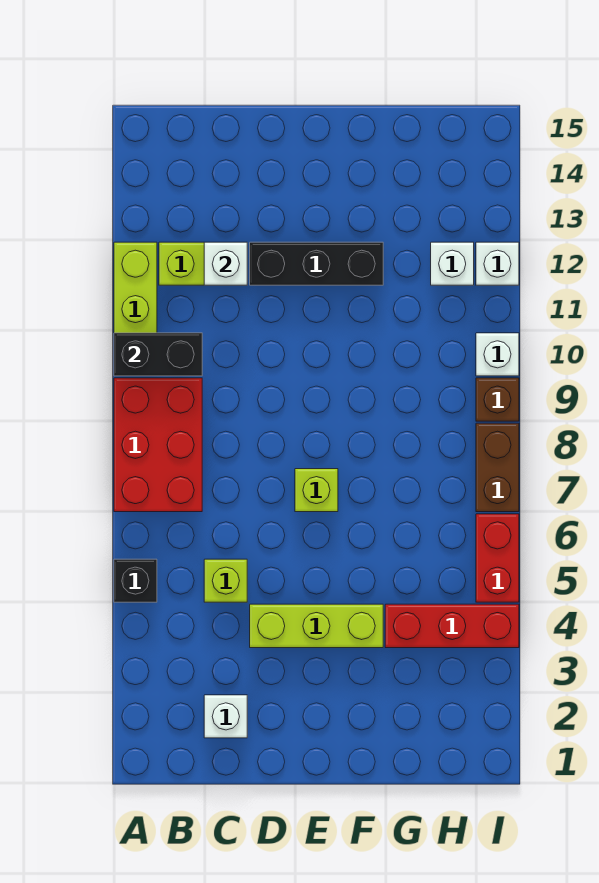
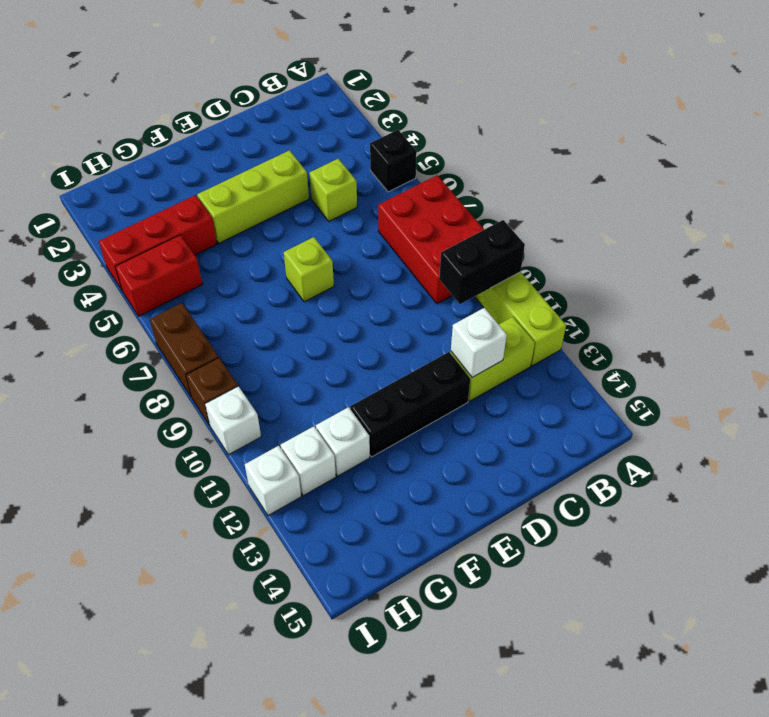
white brick C2 level 1 -> white brick G12 level 1
red brick I5:I6 level 1 -> red brick H5:I5 level 1

